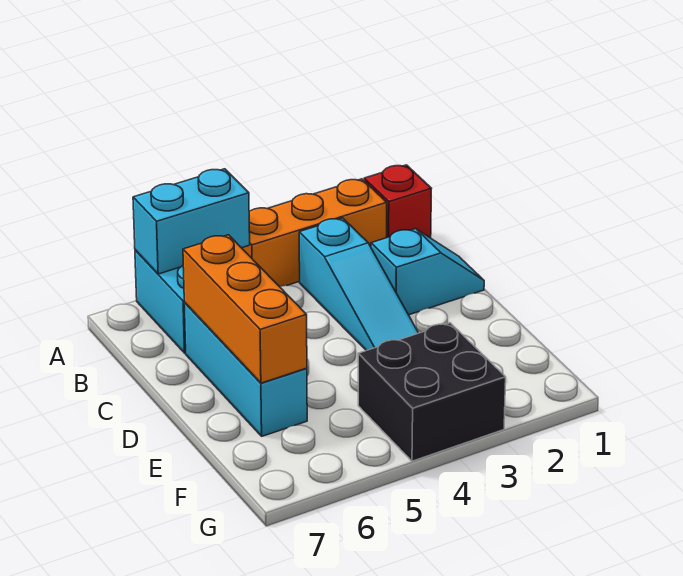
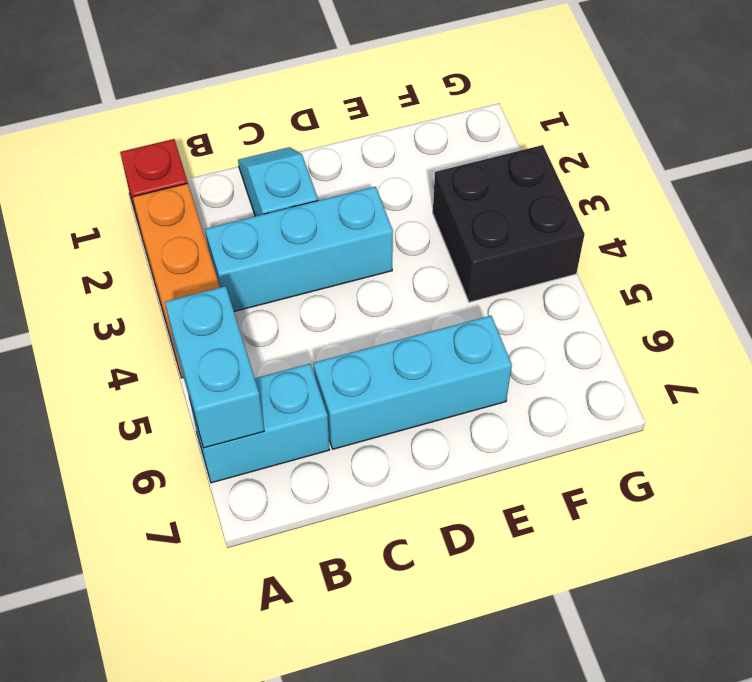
cyan slope B3:D3 level 1 top B -> cyan brick B3:D3 level 1
orange brick C6:E6 level 2 -> none

